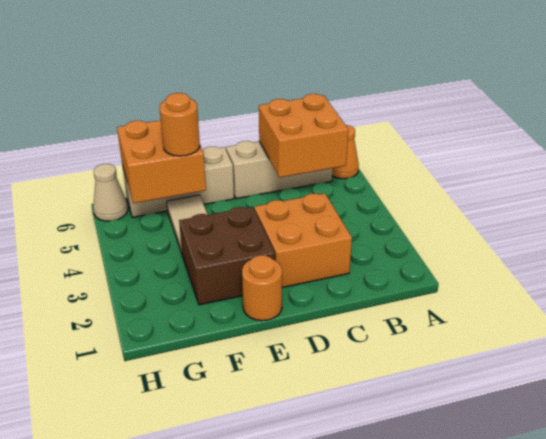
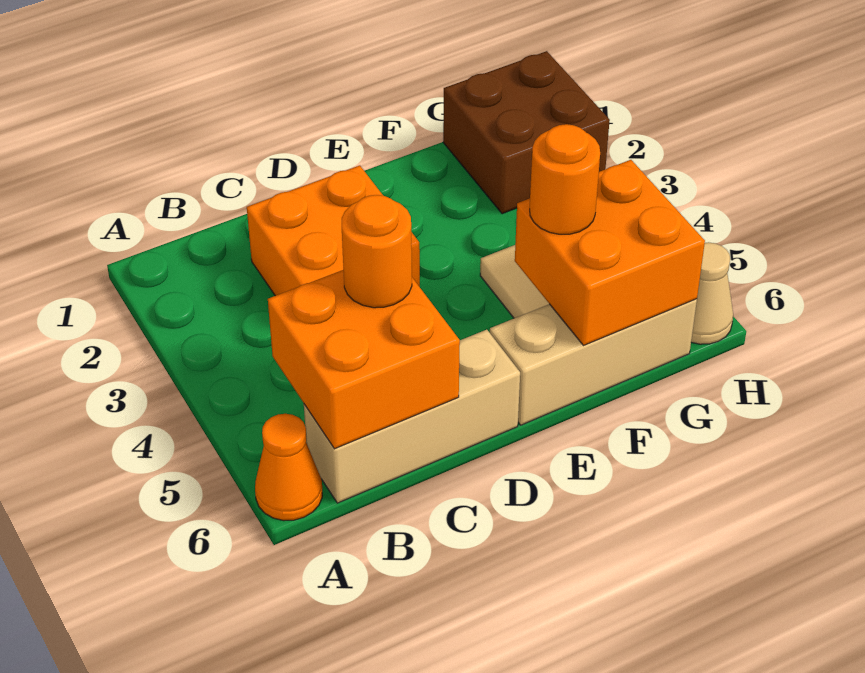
orange round brick E1 level 1 -> orange round brick C5 level 3
brown brick E2:F3 level 1 -> brown brick G1:H2 level 1

